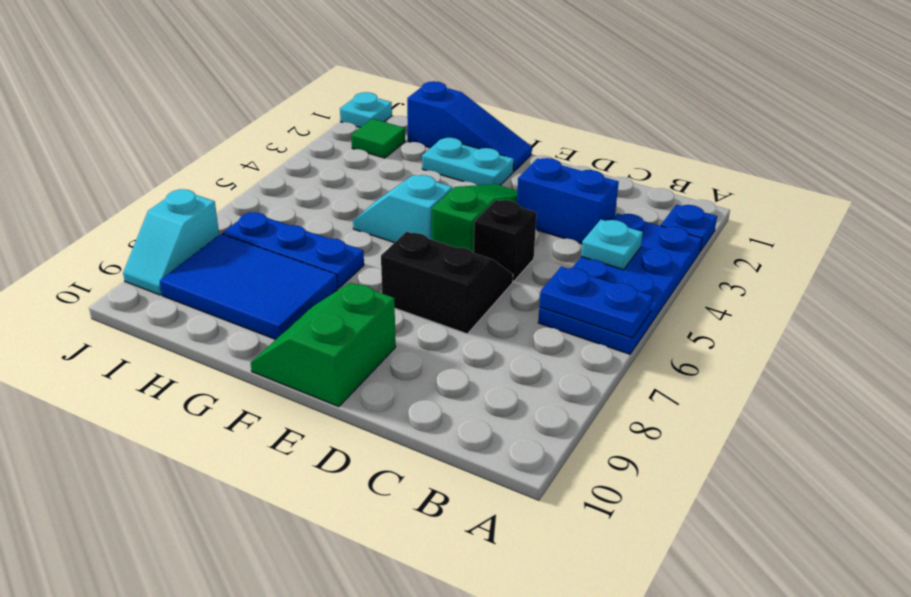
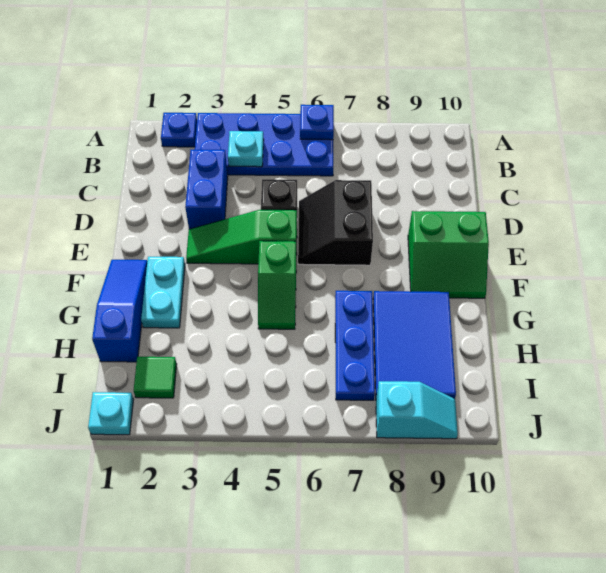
blue plate A6:B6 level 2 -> blue plate A6 level 2
cyan slope F5:G5 level 1 top F -> green slope F5:G5 level 1 top F

